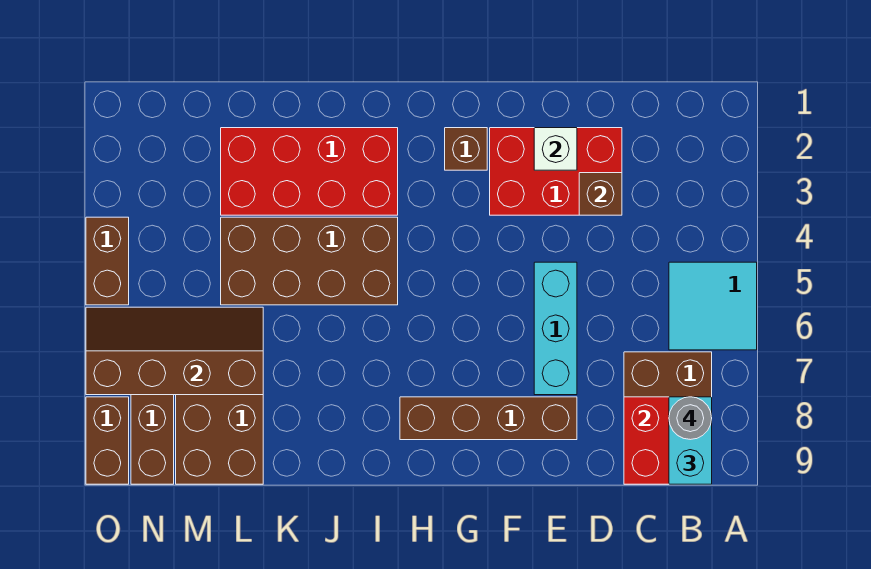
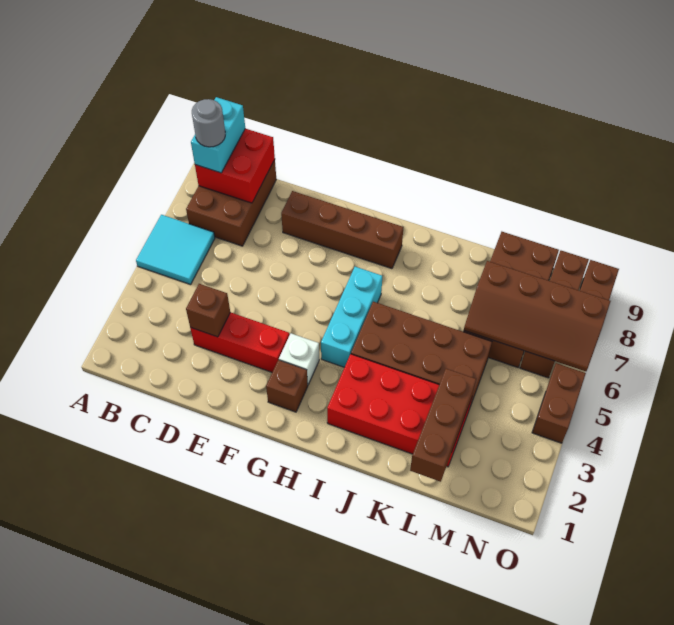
red brick D2:F3 level 1 -> red brick D3:F3 level 1
white brick E2 level 2 -> white brick G3 level 1
cyan brick E5:E7 level 1 -> cyan brick H4:H6 level 1
none -> brown brick L1:L3 level 2

